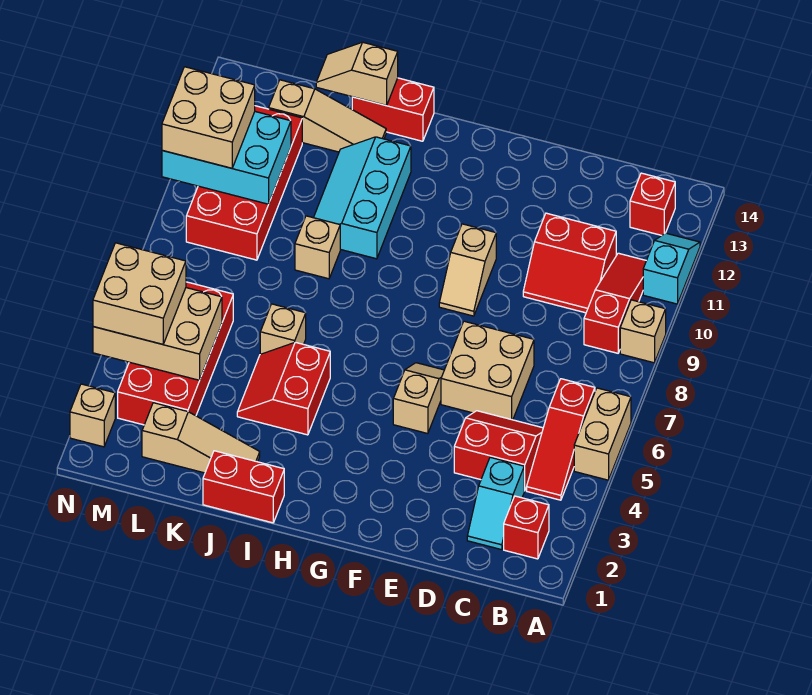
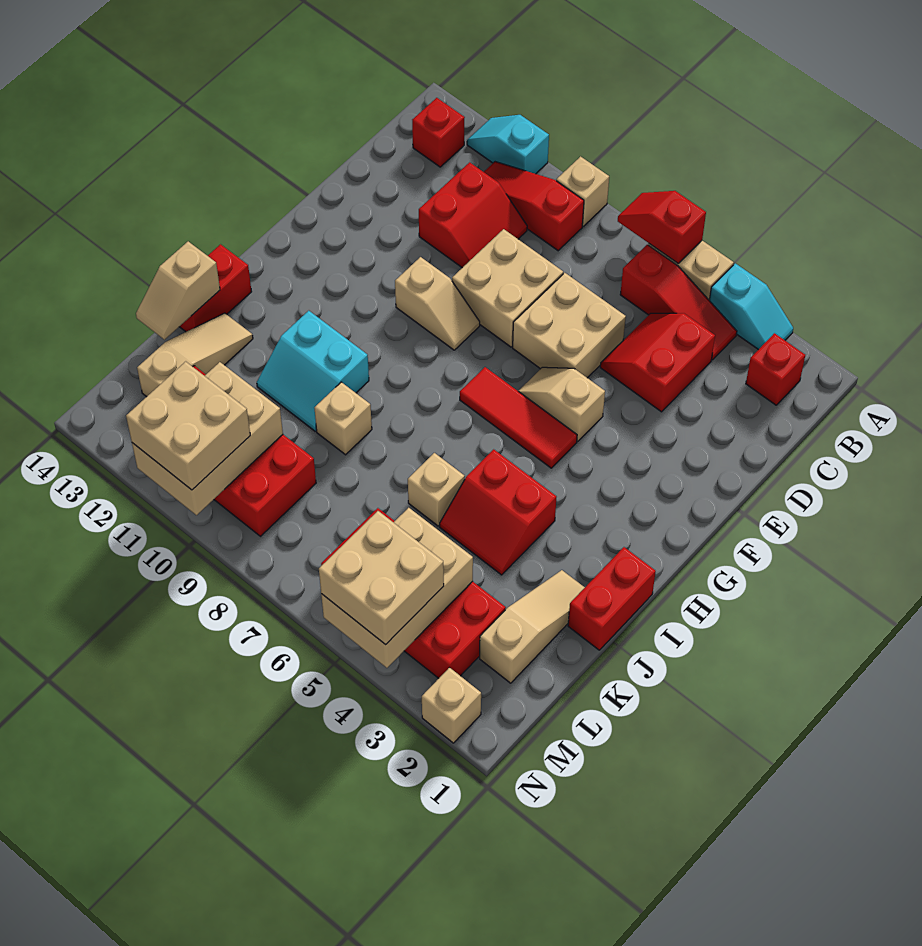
none -> red slope A6:A7 level 2 top 6
cyan slope C2:C3 level 1 top 3 -> cyan slope A3:A4 level 1 top 4
none -> tan brick D8:E9 level 1
none -> red tile G5:G7 level 1
cyan slope I10:J12 level 1 top I -> cyan slope I10:J11 level 1 top I
cyan brick L10:N11 level 2 -> tan brick L10:N11 level 2

